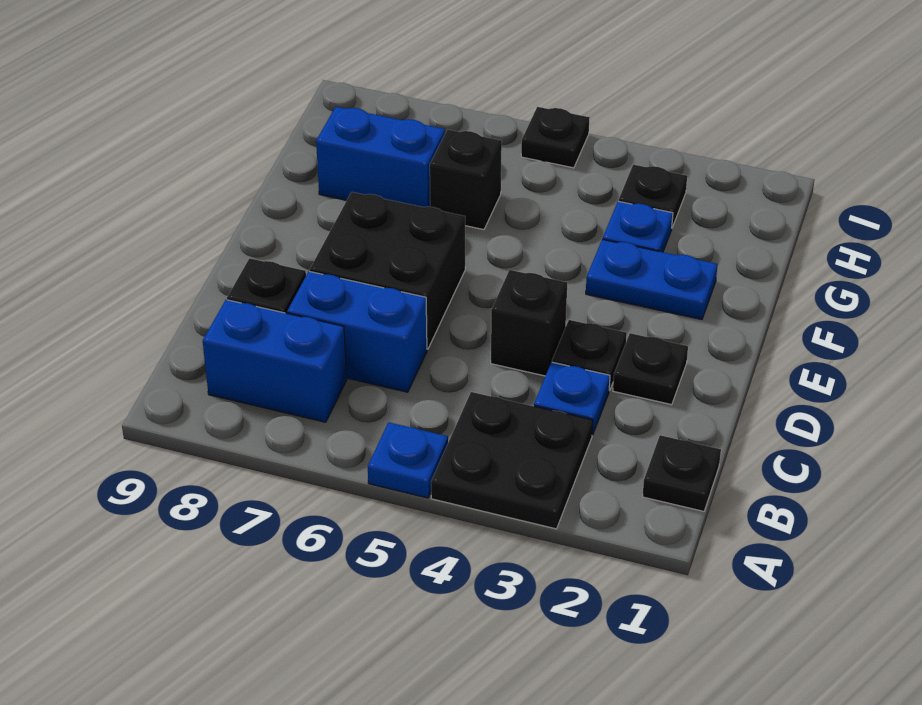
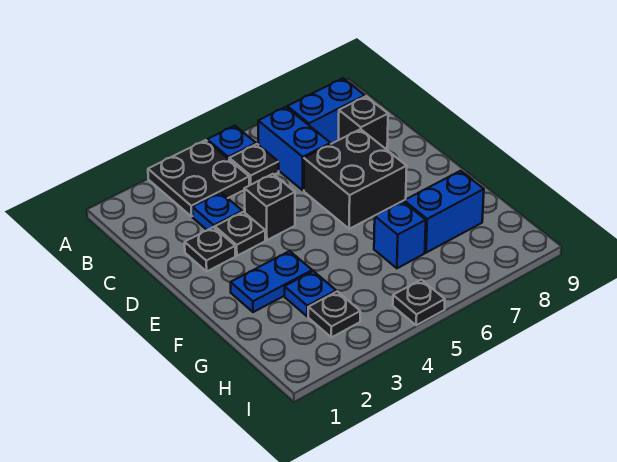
black plate B1 level 1 -> black plate B5 level 1
blue brick C6:C7 level 1 -> blue brick B6:C6 level 1
black brick G6 level 1 -> blue brick G6 level 1

